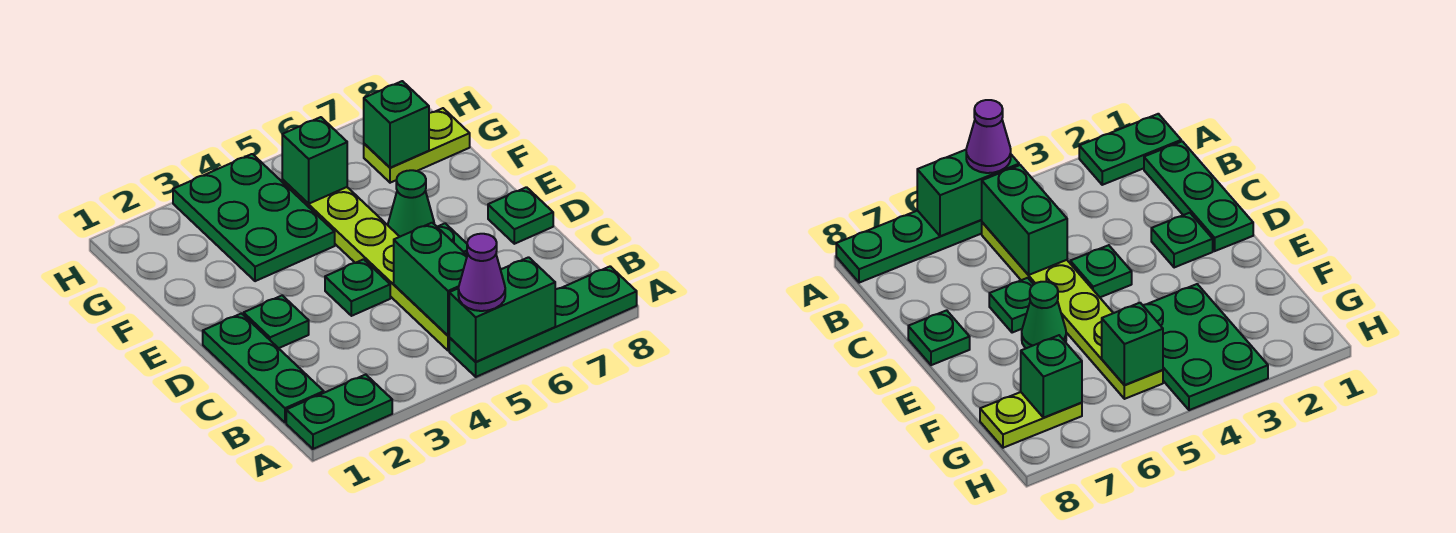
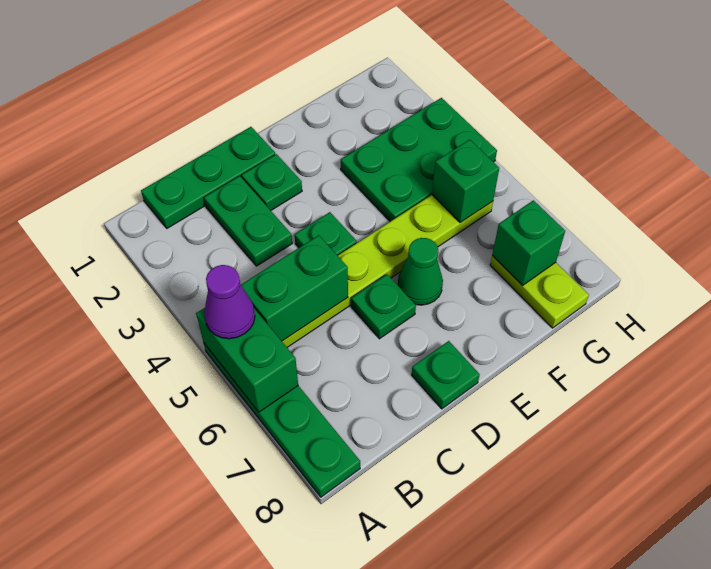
green plate A1:A2 level 1 -> green plate C2:C3 level 1

